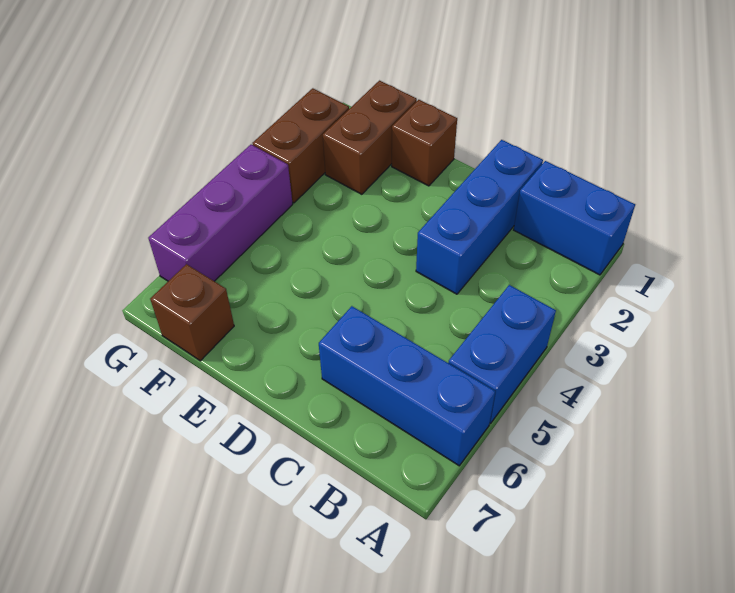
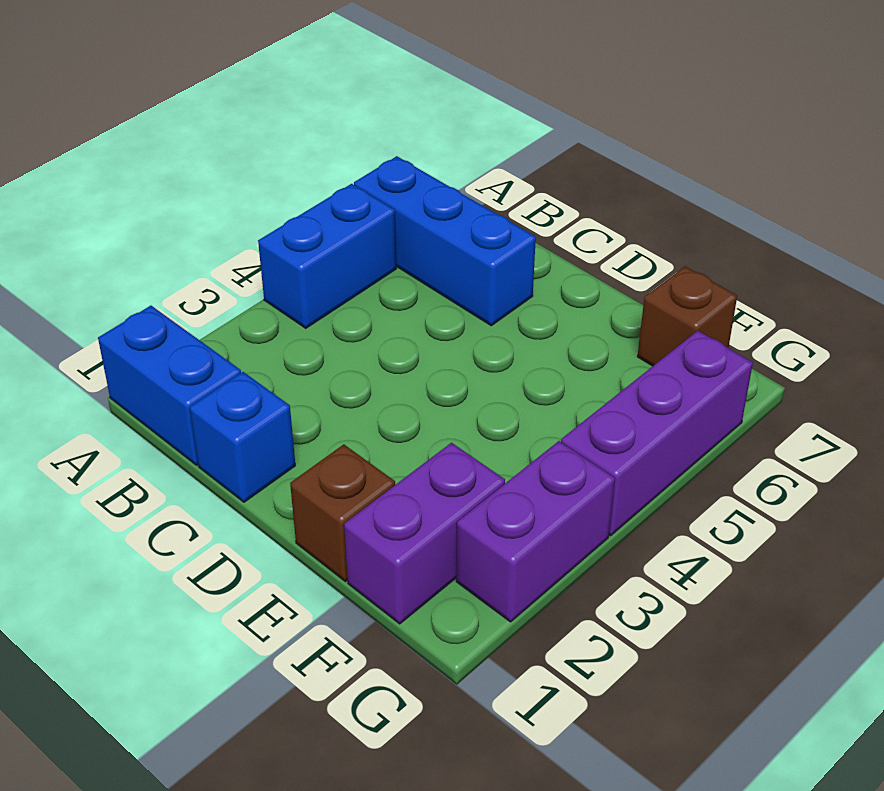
blue brick C1:C3 level 1 -> blue brick C1 level 1
brown brick F1:F2 level 1 -> purple brick F1:F2 level 1
brown brick G2:G3 level 1 -> purple brick G2:G3 level 1

